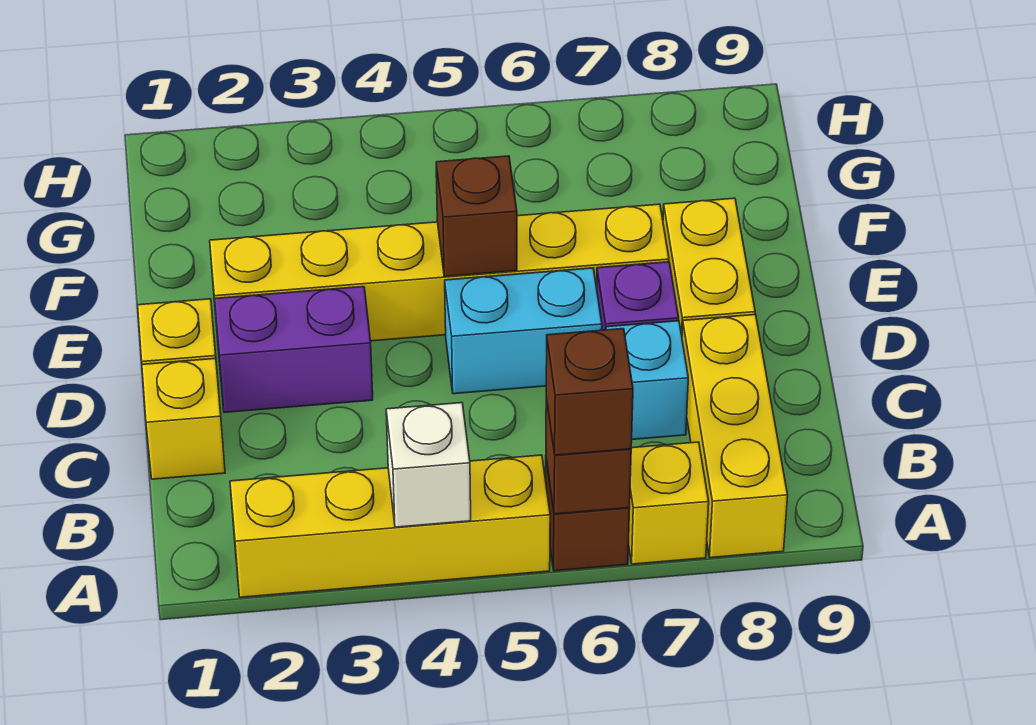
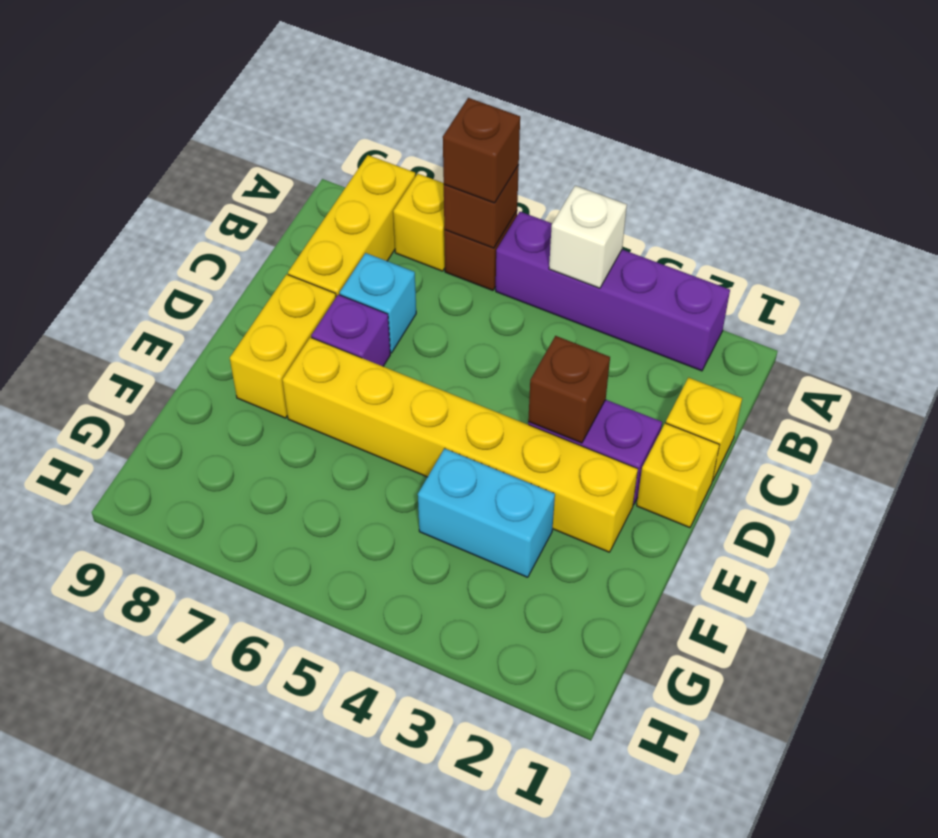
yellow brick A2:A5 level 1 -> purple brick A2:A5 level 1
cyan brick D5:D6 level 1 -> cyan brick F3:F4 level 1
brown brick E5 level 2 -> brown brick D3 level 2

